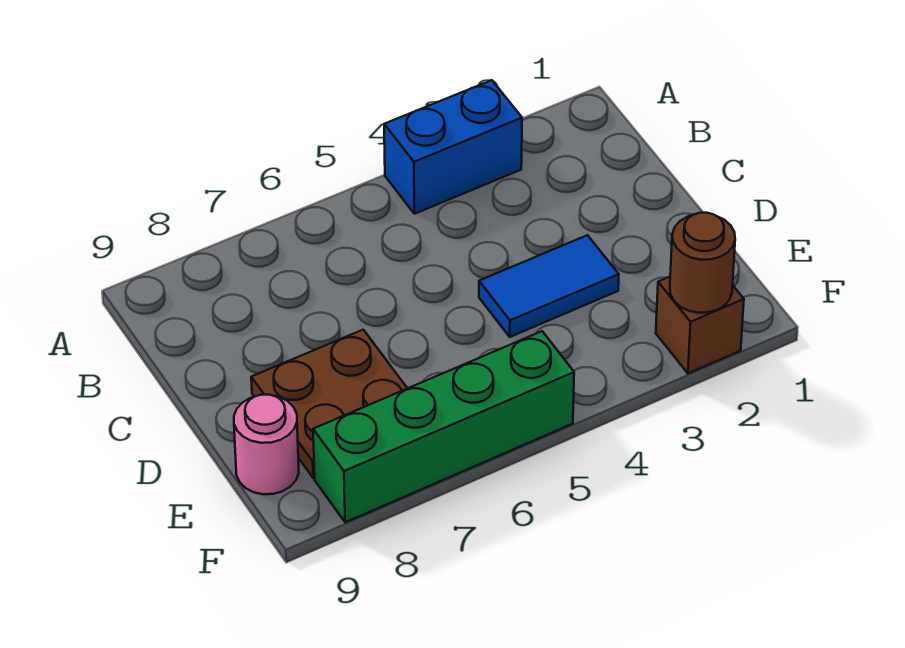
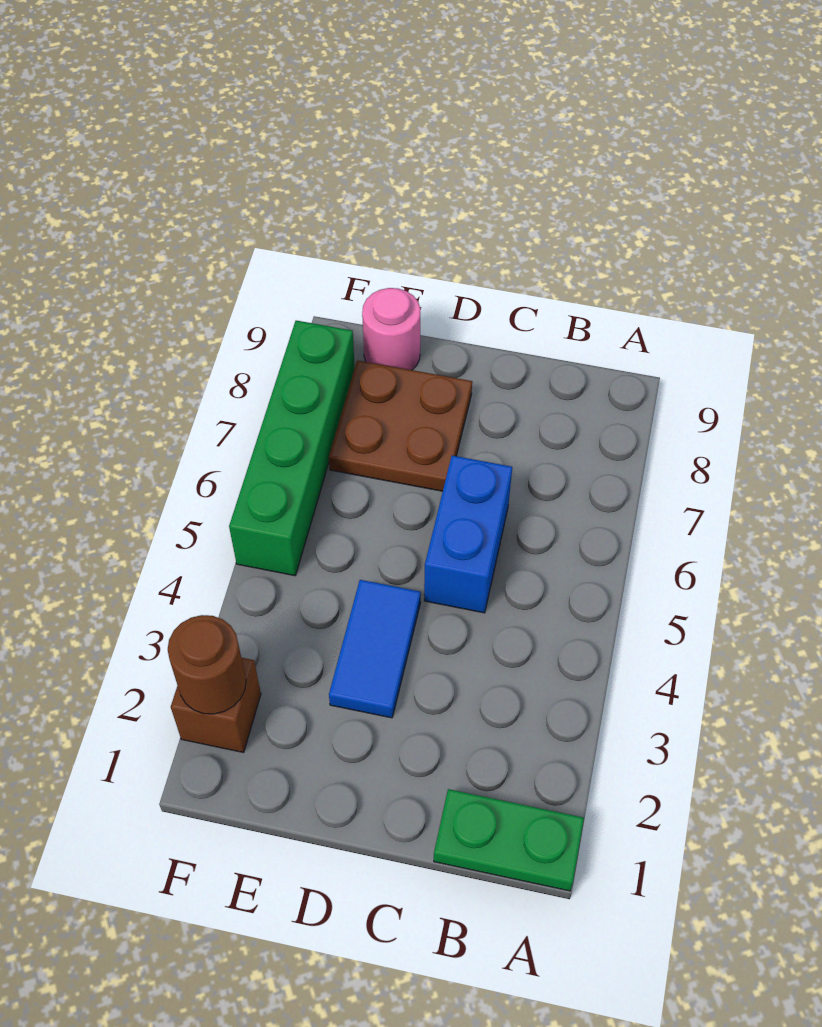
none -> green plate A1:B1 level 1
blue brick A3:A4 level 1 -> blue brick C5:C6 level 1

